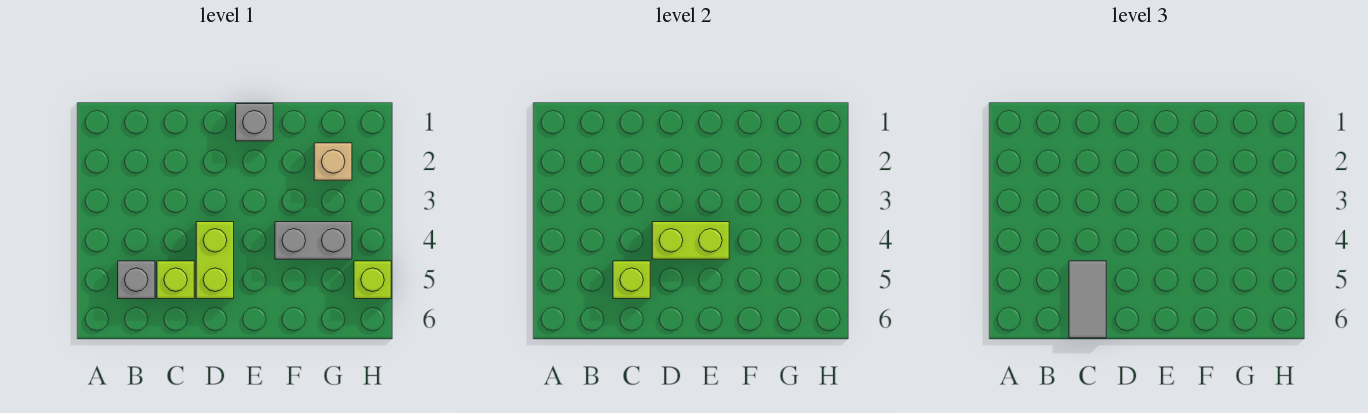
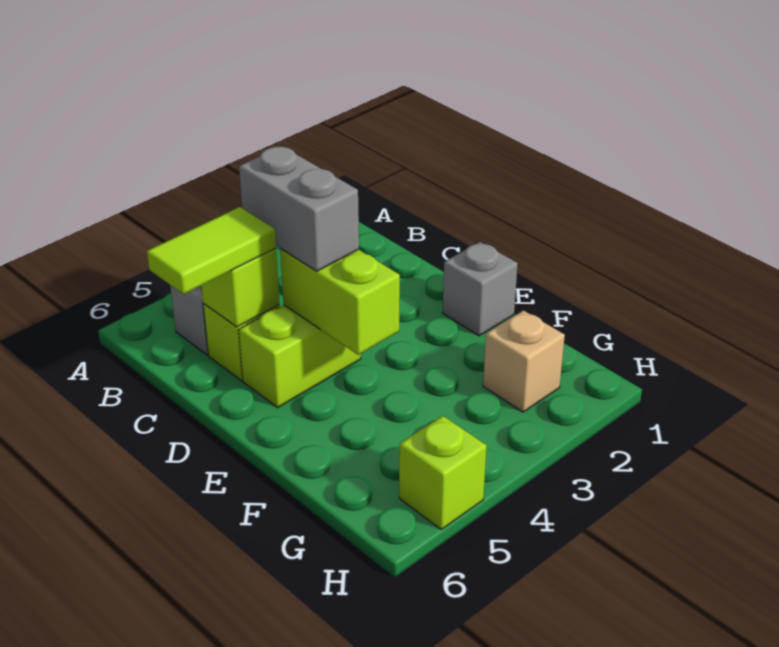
grey tile C5:C6 level 3 -> lime tile C5:C6 level 3
grey brick F4:G4 level 1 -> grey brick C4:D4 level 3

